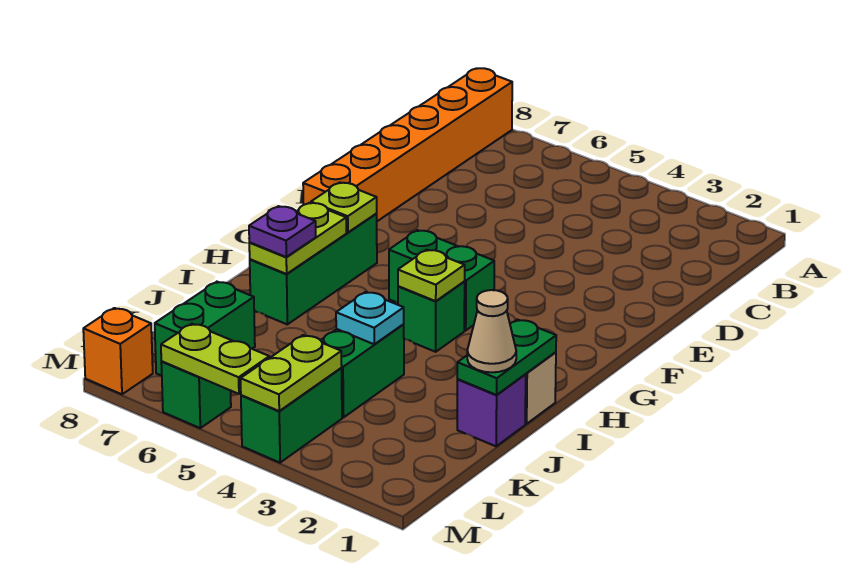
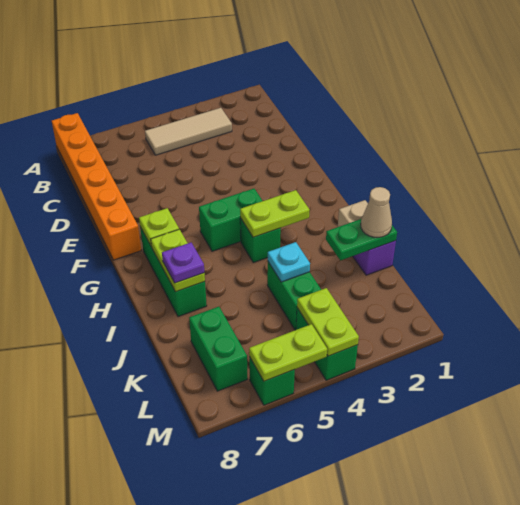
none -> tan tile B3:B5 level 1
lime plate H4 level 2 -> lime plate H3:H4 level 2
green plate I1:J1 level 2 -> green plate J1:J2 level 2
orange brick M8 level 1 -> none

